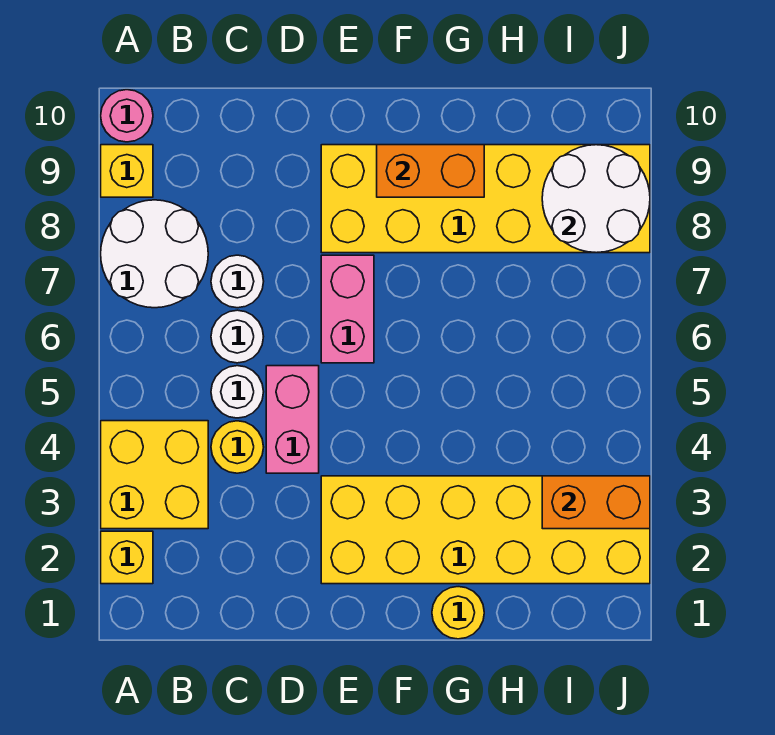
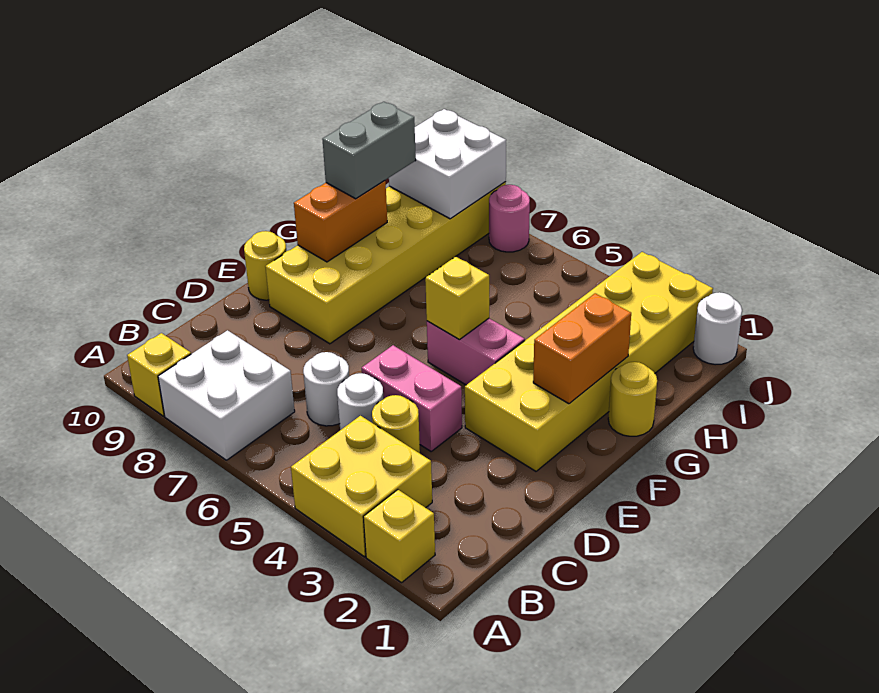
white round brick A7:B8 level 1 -> white brick A7:B8 level 1
pink round brick A10 level 1 -> pink round brick J7 level 1
white round brick C7 level 1 -> white round brick J1 level 1
pink brick E6:E7 level 1 -> pink brick F4:F5 level 1
none -> yellow round brick E10 level 1
none -> yellow brick F5 level 2
none -> grey brick G9:H9 level 3
orange brick I3:J3 level 2 -> orange brick F2:G2 level 2
white round brick I8:J9 level 2 -> white brick I8:J9 level 2

